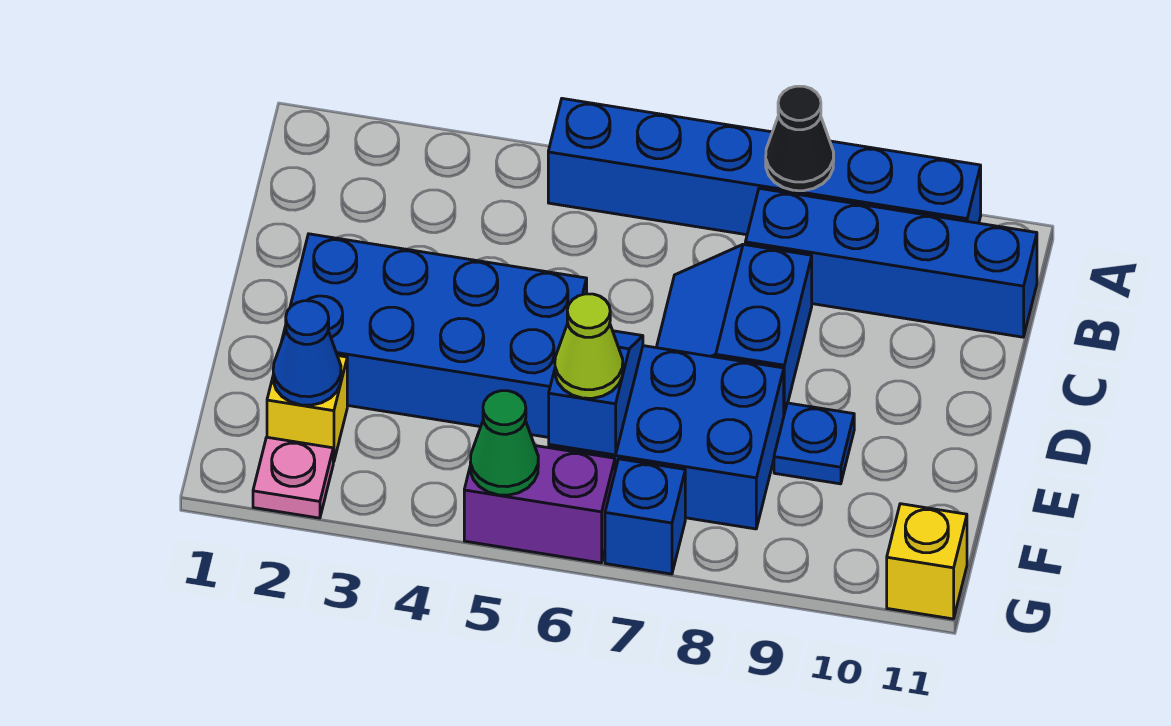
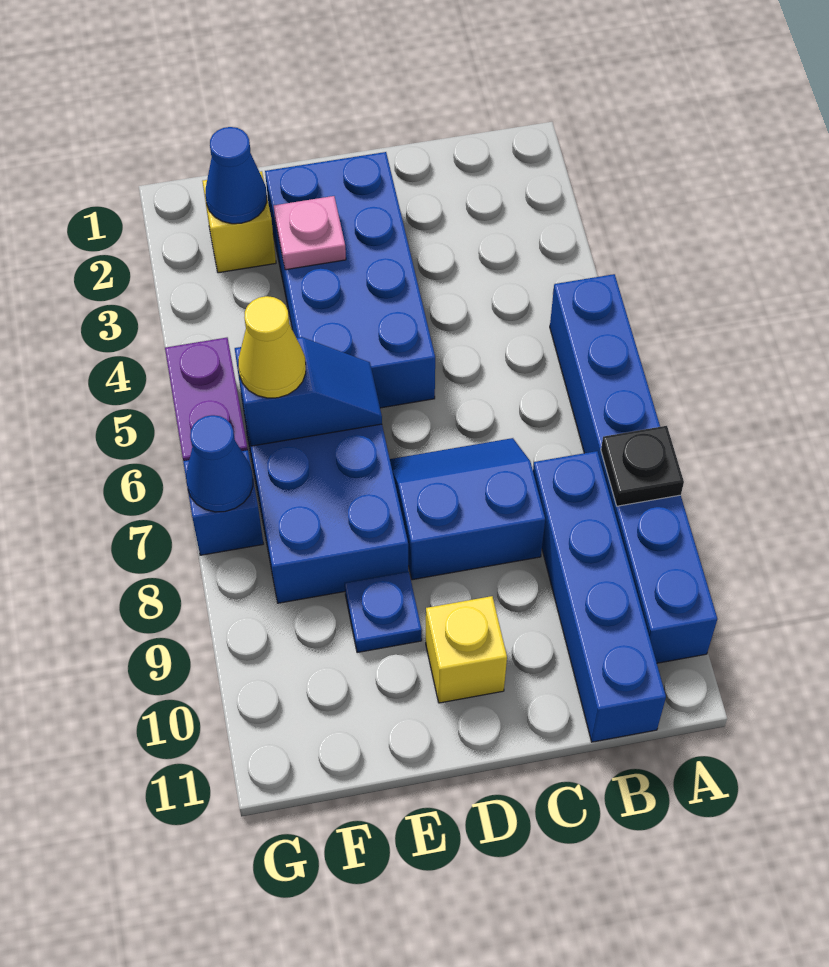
black cone A8 level 2 -> black plate A8 level 2
lime cone F6 level 3 -> yellow cone F6 level 3
pink plate G2 level 1 -> pink plate E3 level 2
green cone G5 level 2 -> none
none -> blue cone G7 level 2
yellow brick G11 level 1 -> yellow brick D10 level 1

